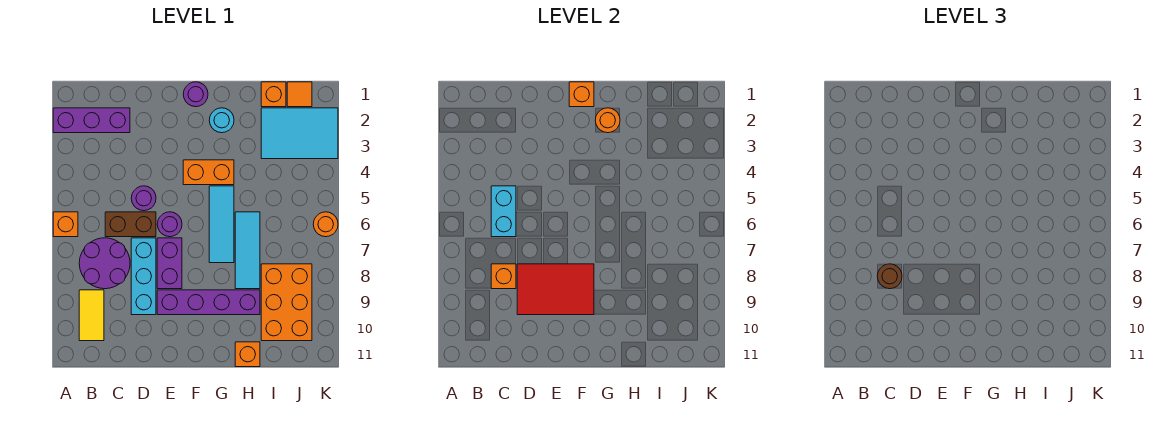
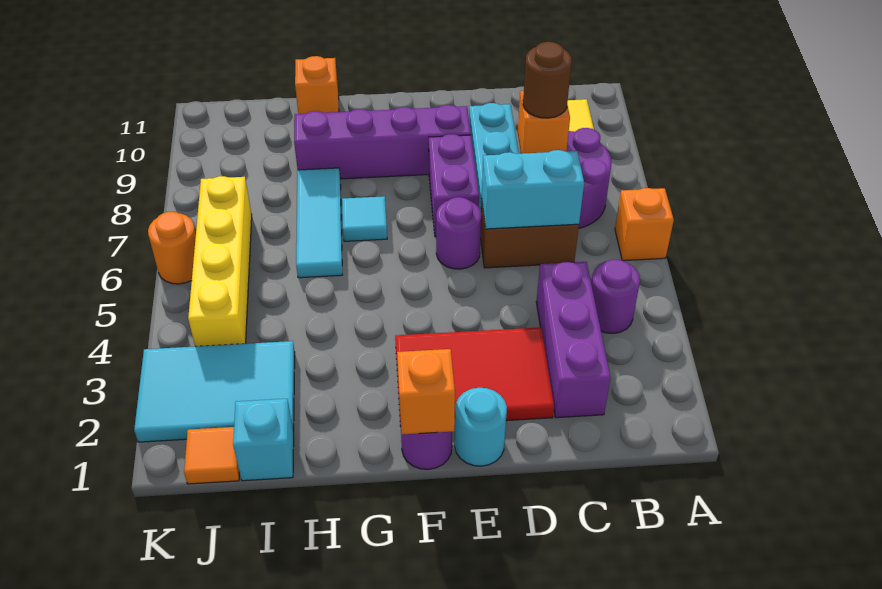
purple brick A2:C2 level 1 -> purple brick C2:C4 level 1
cyan brick C5:C6 level 2 -> cyan brick C6:D6 level 2
purple round brick D5 level 1 -> purple round brick B4 level 1
red tile D8:F9 level 2 -> red tile D2:F3 level 1
orange brick F4:G4 level 1 -> none
cyan round brick G2 level 1 -> cyan round brick E1 level 1
orange round brick G2 level 2 -> none
cyan tile G5:G7 level 1 -> cyan tile G7 level 1
orange brick I1 level 1 -> cyan brick I1 level 1
orange brick I8:J10 level 1 -> none
none -> yellow brick J4:J7 level 1

